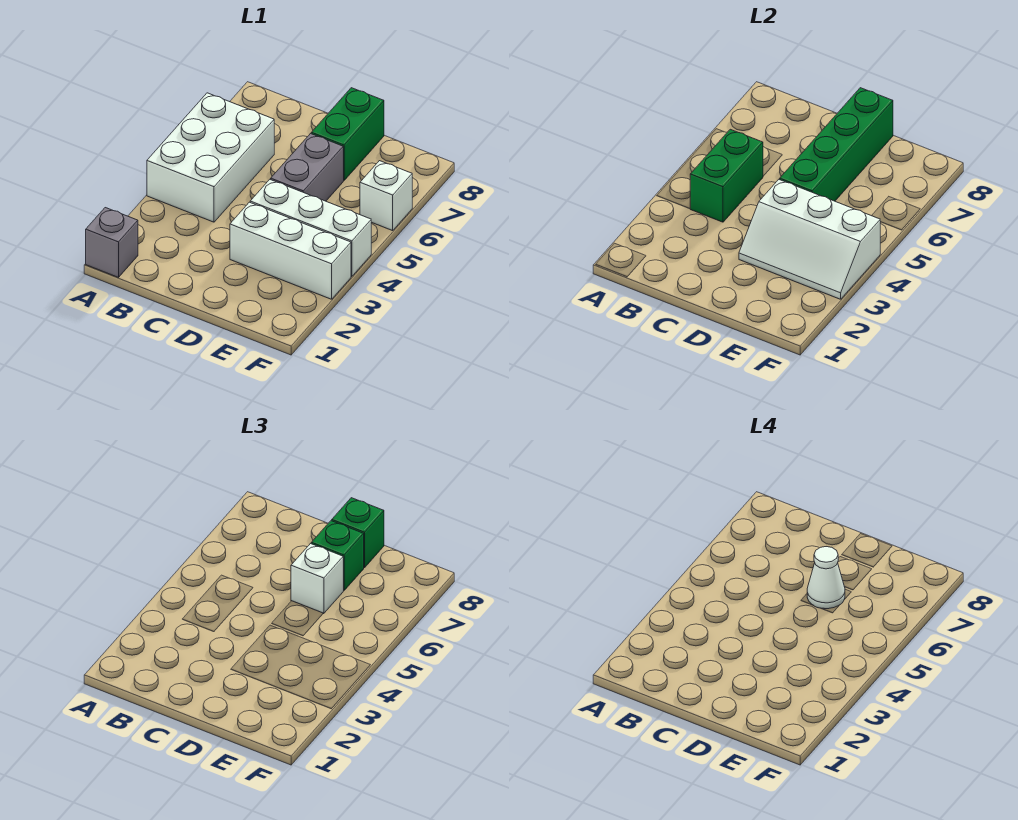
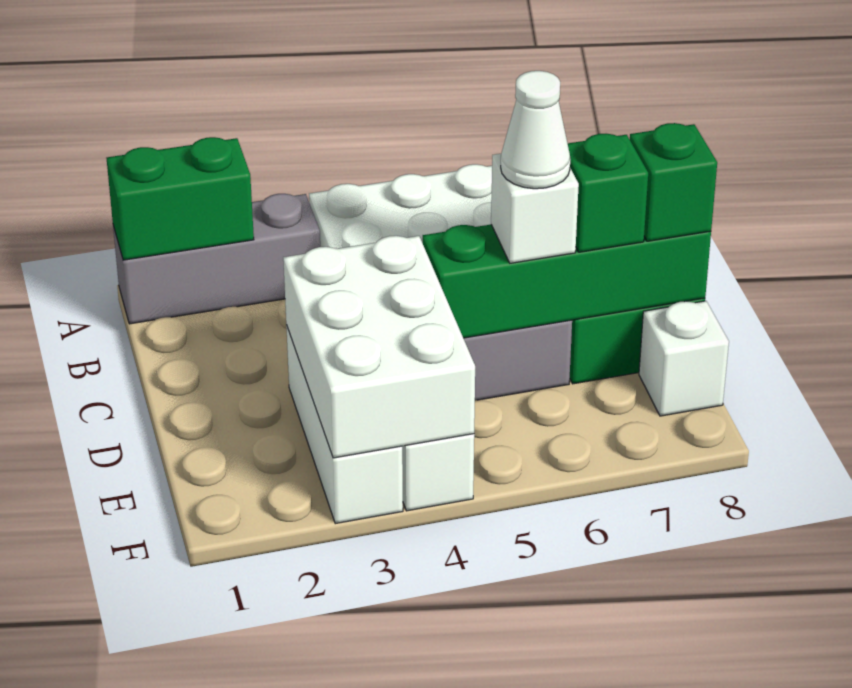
grey brick A1 level 1 -> grey brick A1:A3 level 1
green brick B4:B5 level 2 -> green brick A1:A2 level 2
white slope D3:F4 level 2 top 4 -> white brick D3:F4 level 2
white brick F6 level 1 -> white brick E8 level 1

